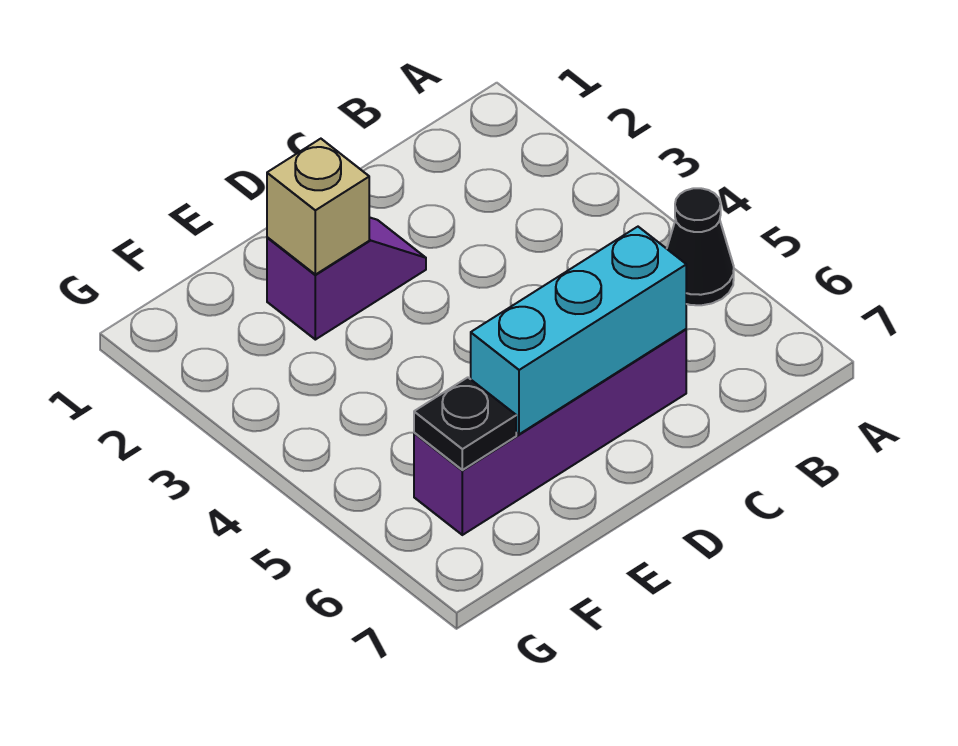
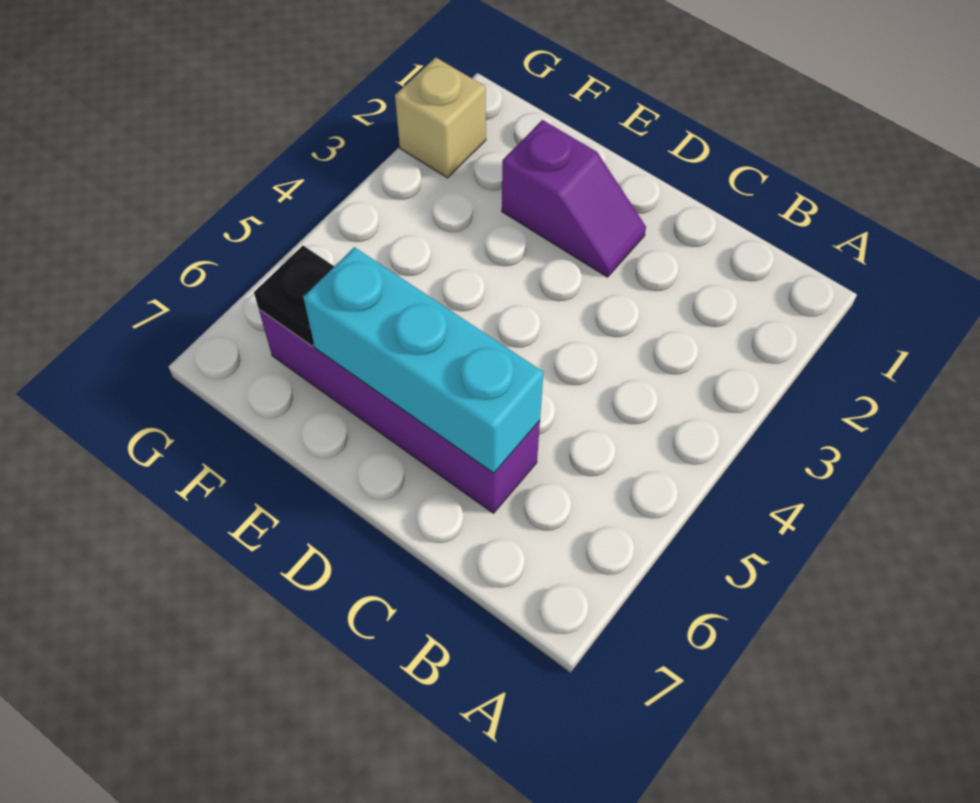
black cone A5 level 1 -> none
tan brick E2 level 2 -> tan brick G2 level 1

